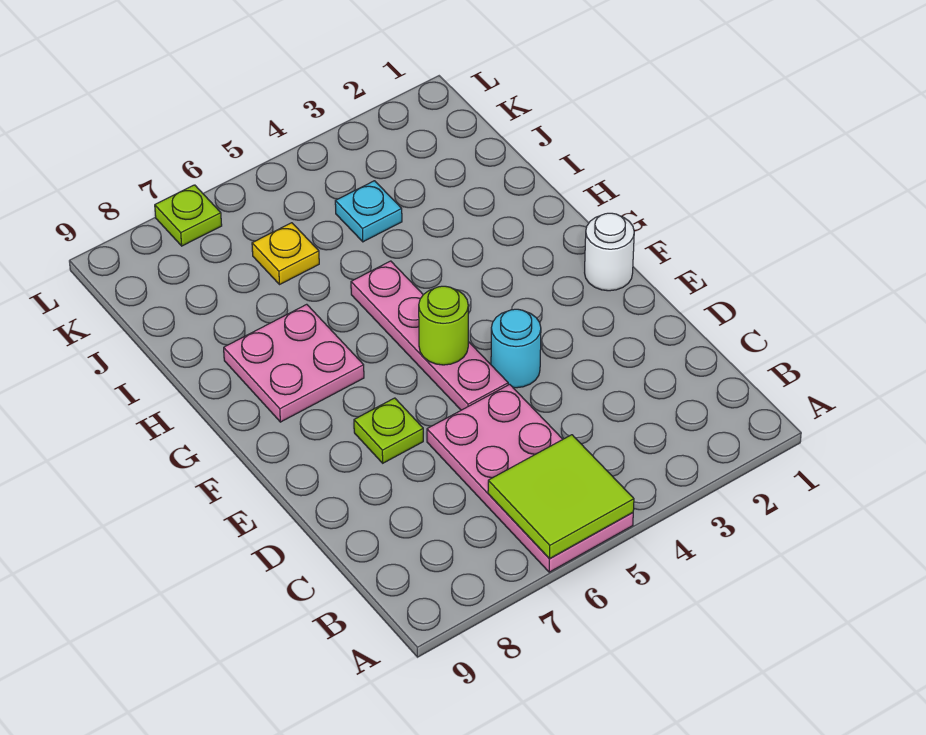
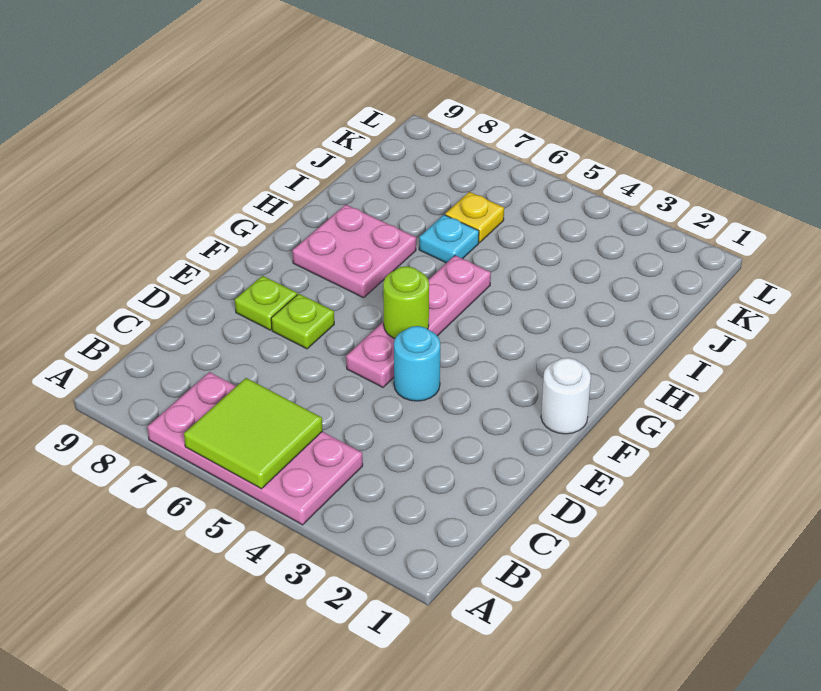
pink plate A5:D6 level 1 -> pink plate A4:B7 level 1
cyan plate J4 level 1 -> cyan plate I6 level 1
lime plate L7 level 1 -> lime plate E8 level 1

